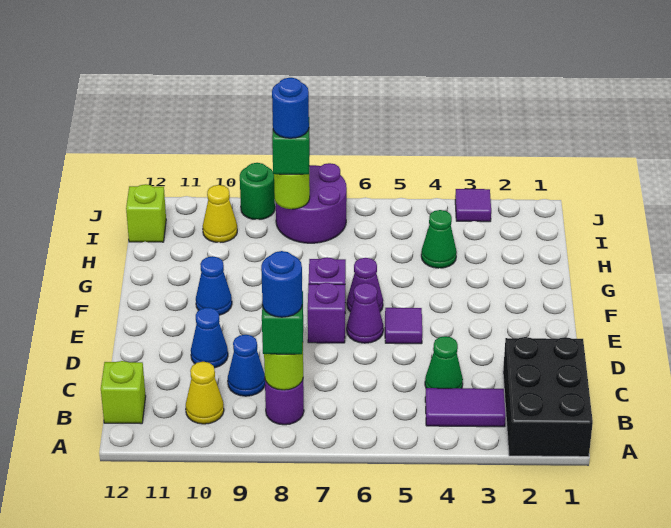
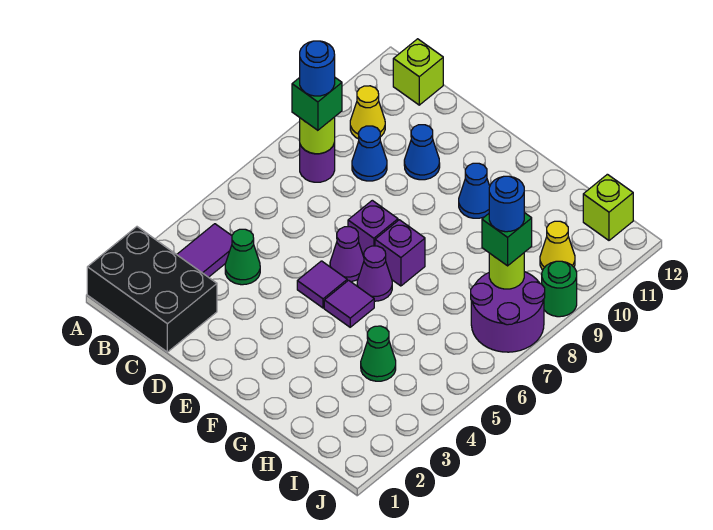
purple tile J3 level 1 -> purple tile F5 level 1

